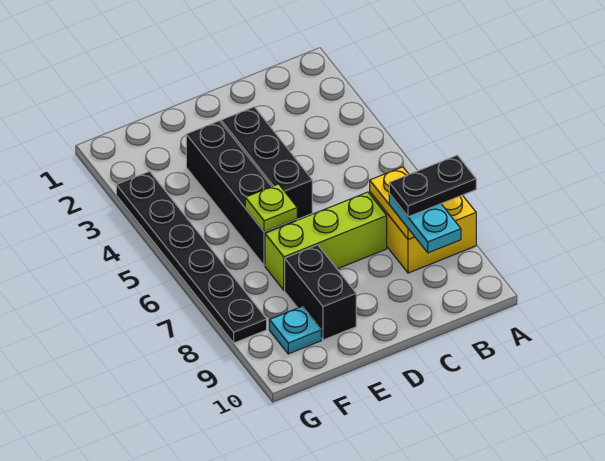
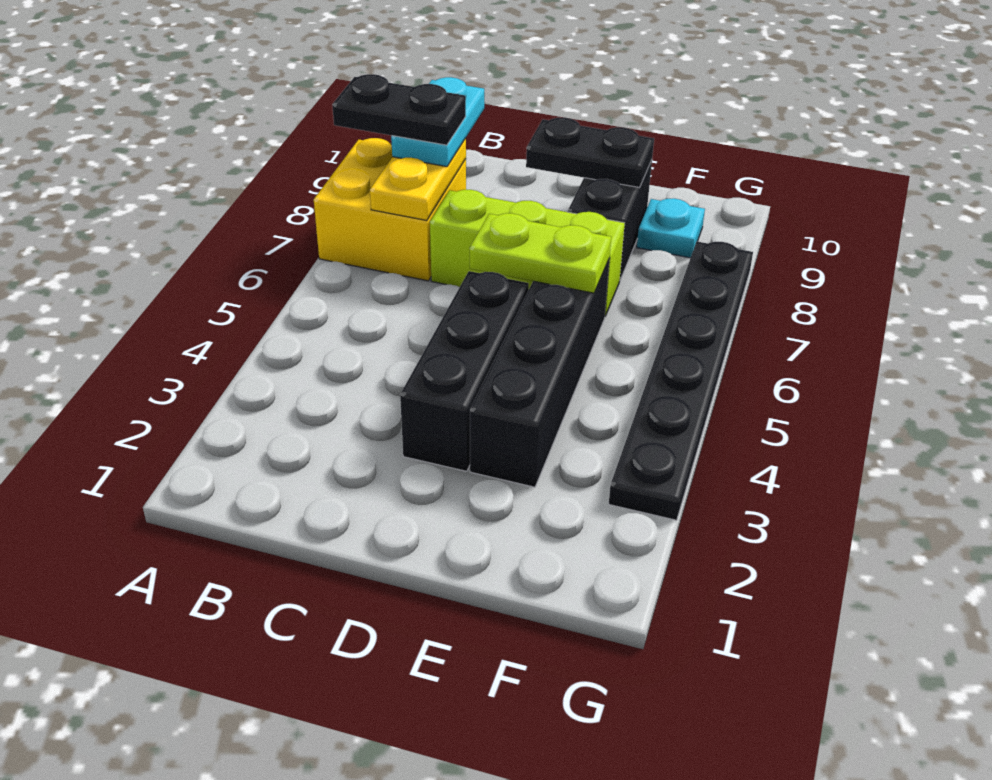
none -> black plate D9:E9 level 2
lime plate E6 level 2 -> lime plate D6:E6 level 2

